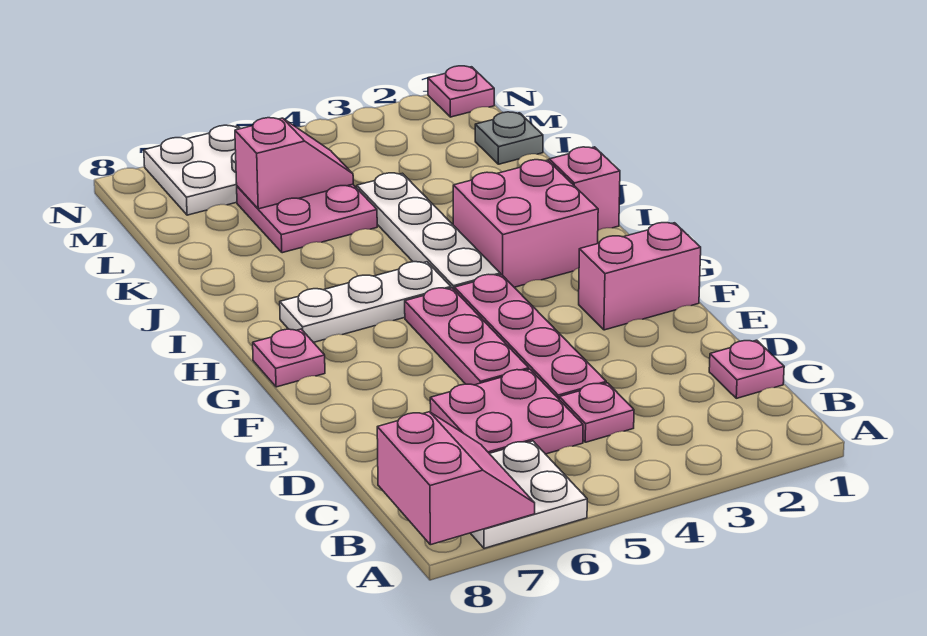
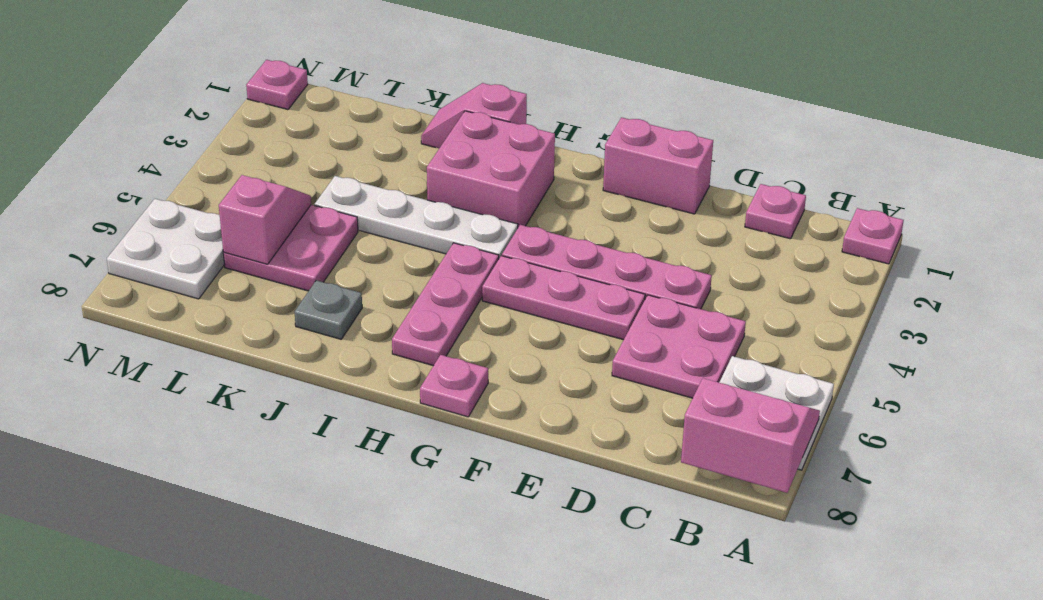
pink plate C4 level 1 -> pink plate A1 level 1
pink brick F1:F2 level 1 -> pink brick E1:F1 level 1
white plate H5:H7 level 1 -> pink plate H5:H7 level 1
grey plate L1 level 1 -> grey plate J7 level 1

